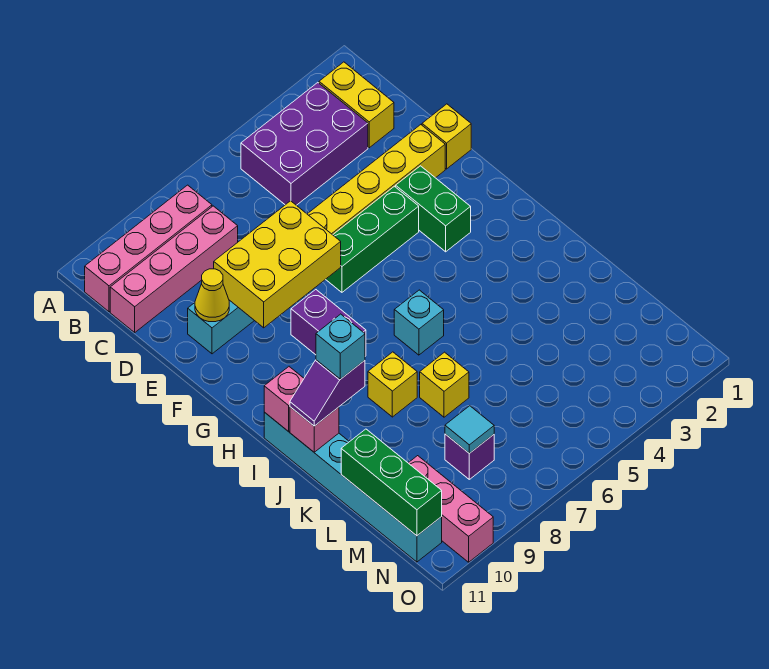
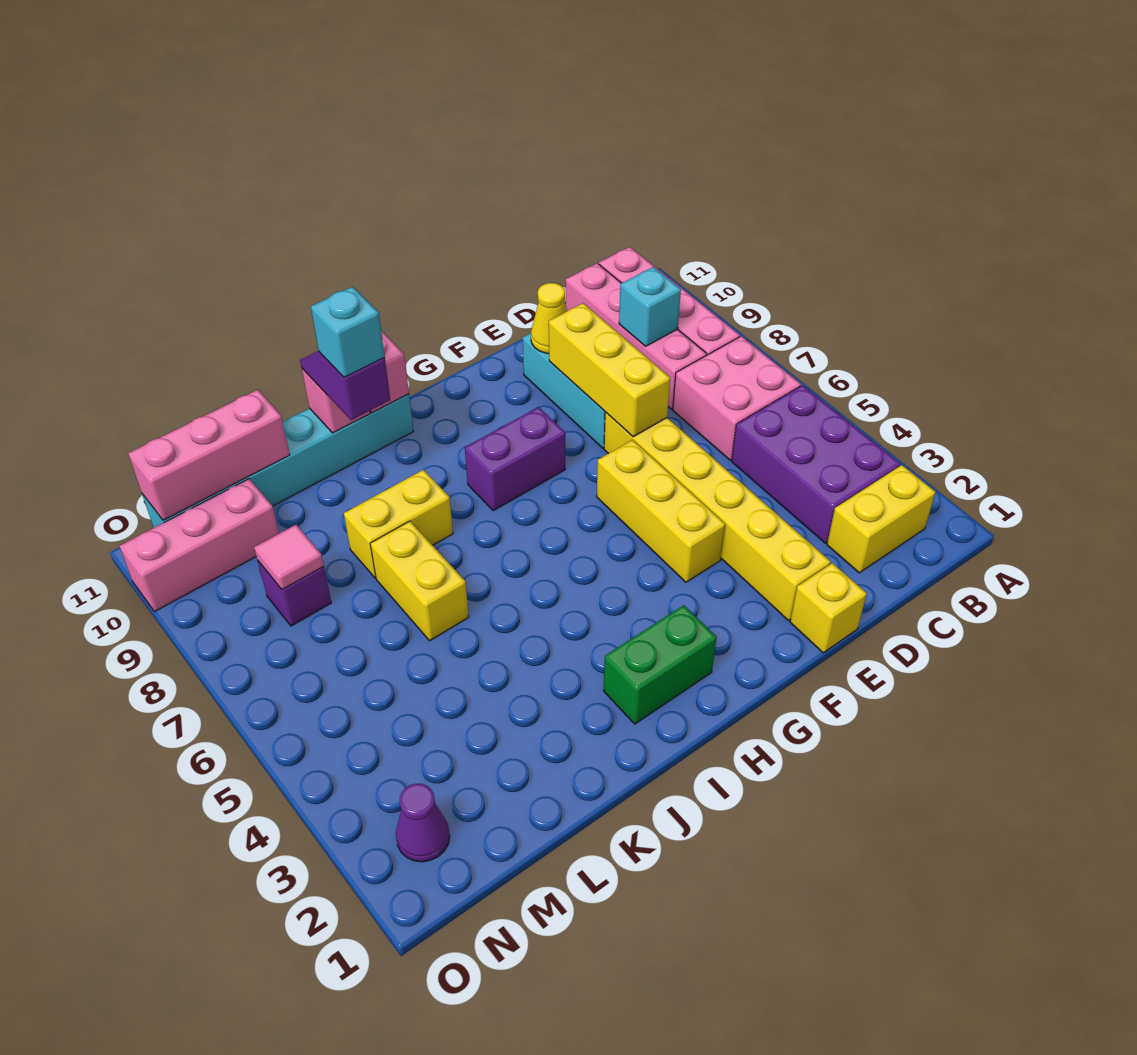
none -> pink brick B6:C7 level 1
yellow brick E7:F9 level 2 -> yellow brick E7:E9 level 2
green brick F3:G3 level 1 -> green brick H2:I2 level 1
green brick F4:F6 level 1 -> yellow brick F4:F6 level 1
cyan brick I6 level 1 -> cyan brick C9 level 2
yellow brick J8 level 1 -> yellow brick J8:K8 level 1
yellow brick K7 level 1 -> yellow brick K6:K7 level 1
green brick L11:N11 level 2 -> pink brick L11:N11 level 2
cyan tile M8 level 2 -> pink tile M8 level 2
none -> purple cone N2 level 1

